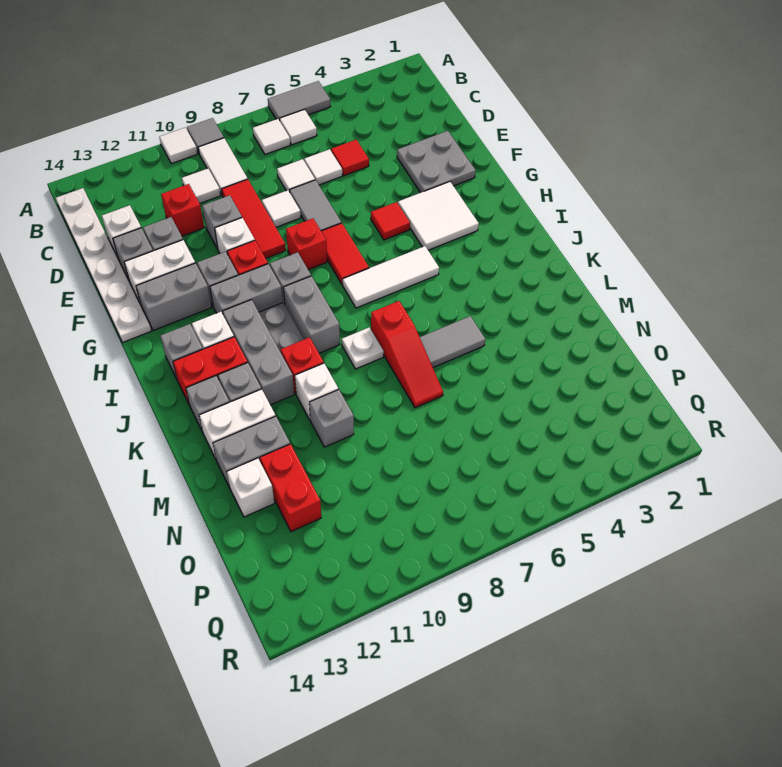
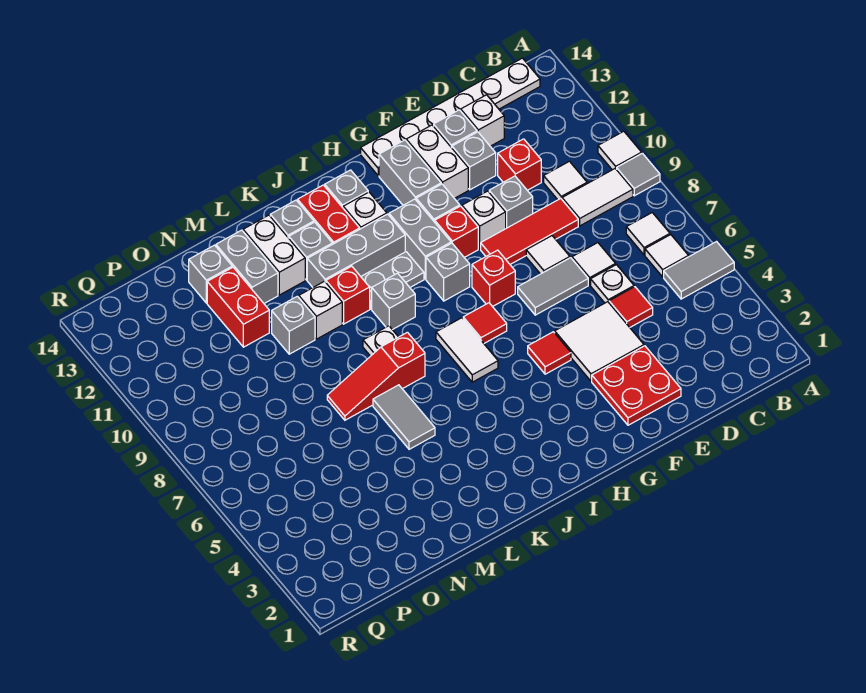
grey tile A5:A6 level 1 -> grey tile A5:B5 level 1
white tile D6 level 1 -> white plate D6 level 1
grey plate E2:F3 level 1 -> red plate E2:F3 level 1
white tile G3:H4 level 1 -> white tile E4:F5 level 1
red tile G7:H7 level 1 -> red tile H7 level 1
white tile I5:I7 level 1 -> white tile I6:I7 level 1
grey brick I9:J9 level 1 -> grey brick J9 level 1
red brick N12:O12 level 1 -> red brick N11:N12 level 1
white brick N13 level 1 -> grey brick N13 level 1

